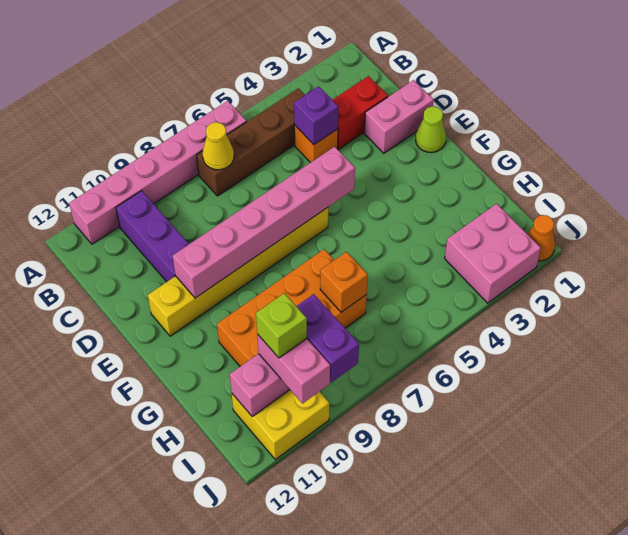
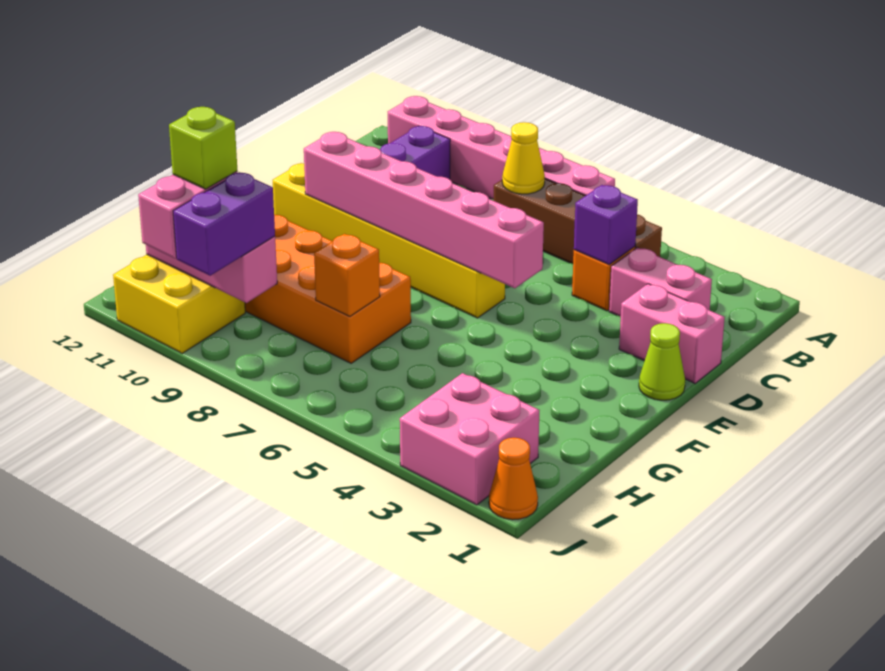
red brick C2:C3 level 1 -> pink brick C2:C3 level 1

